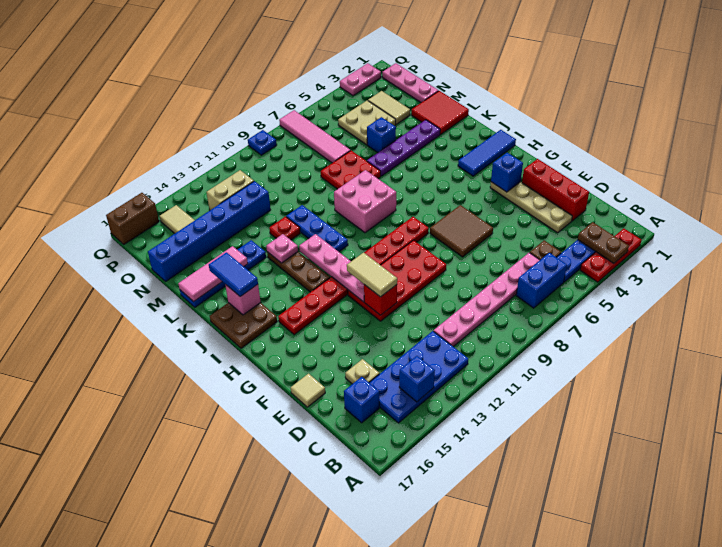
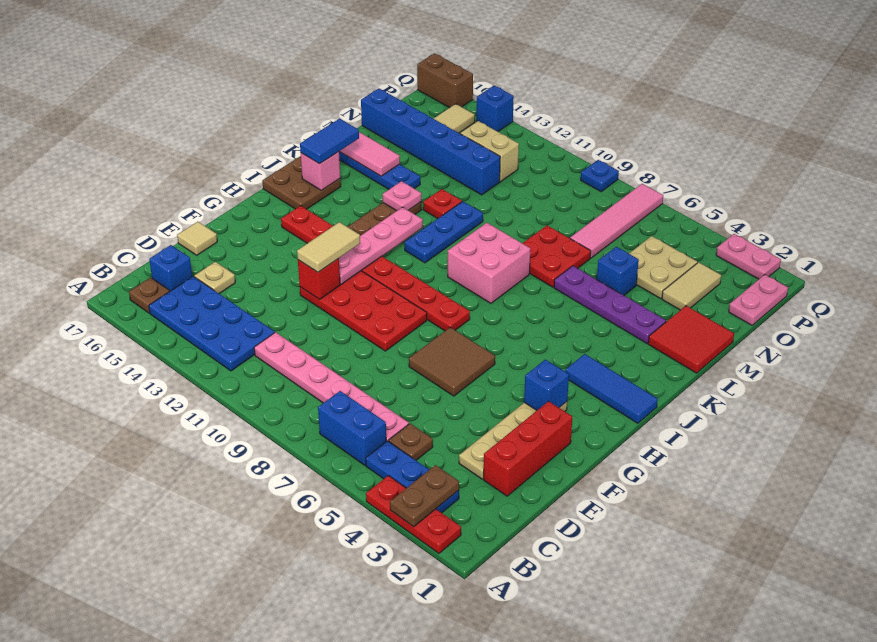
blue brick B14 level 2 -> blue brick Q14 level 1
none -> brown plate B16 level 1
pink plate N1:P1 level 1 -> pink plate O1:P1 level 1

